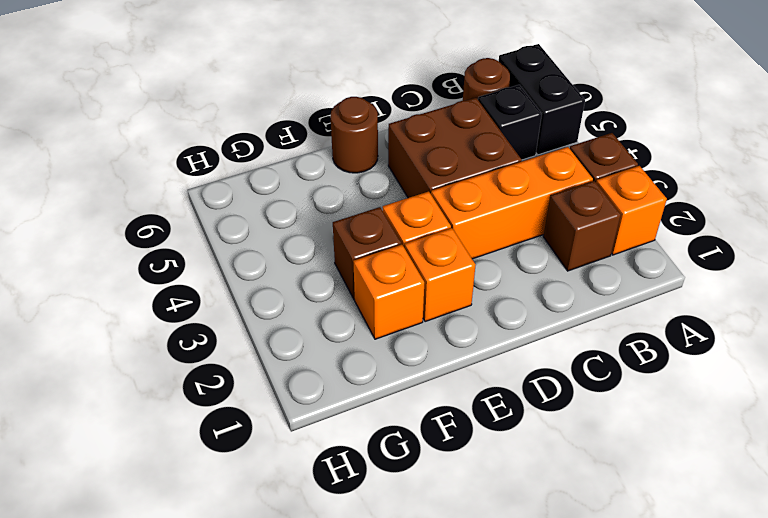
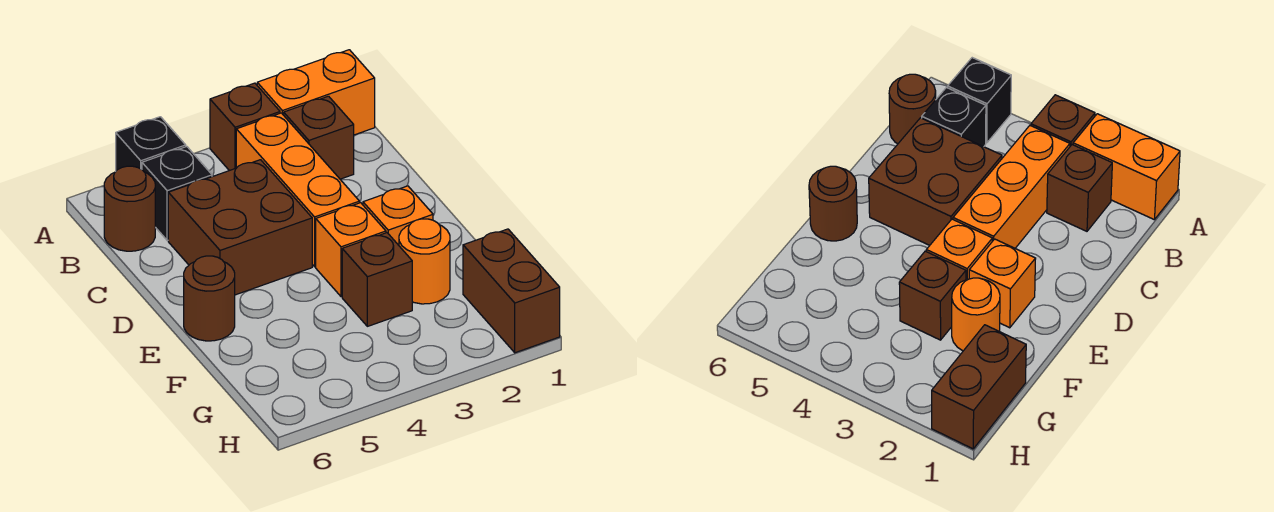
orange brick A2 level 1 -> orange brick A1:A2 level 1
black brick A5:A6 level 1 -> black brick A5 level 1
orange brick F2 level 1 -> orange round brick F2 level 1
none -> brown brick G1:H1 level 1

